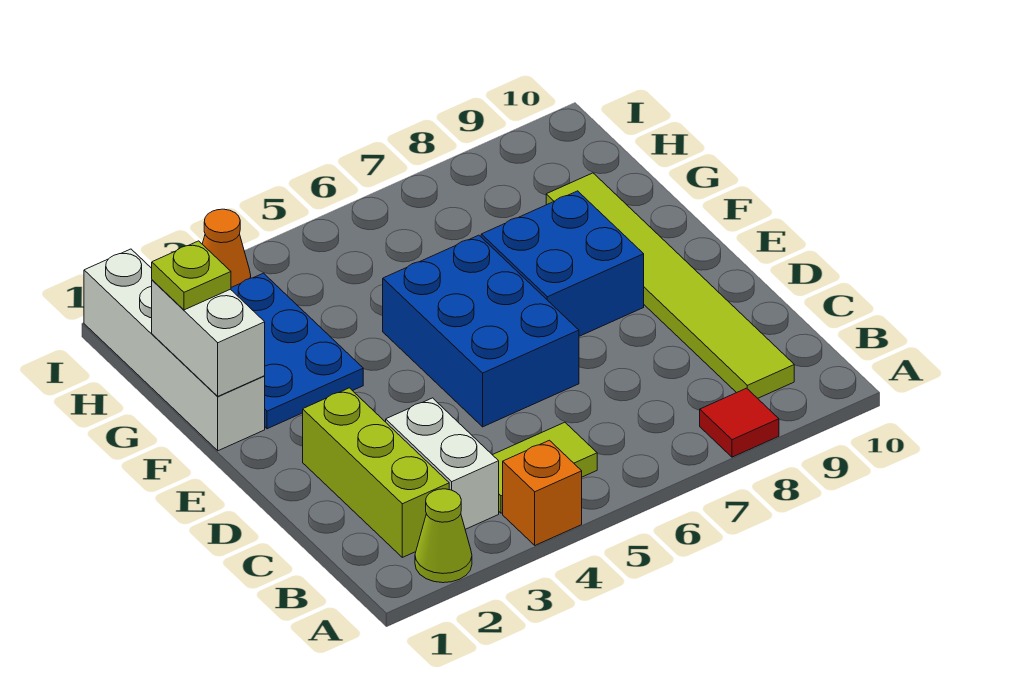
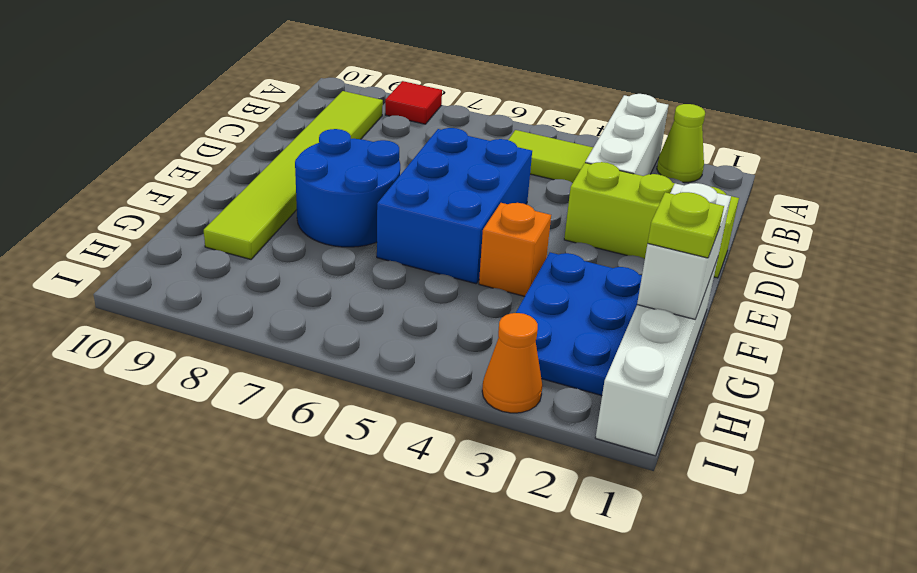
orange brick A4 level 1 -> orange brick F4 level 1
lime brick B2:D2 level 1 -> lime brick D1:D3 level 1
white brick B3:C3 level 1 -> white brick A3:C3 level 1
blue brick E7:F8 level 1 -> blue round brick E7:F8 level 1

